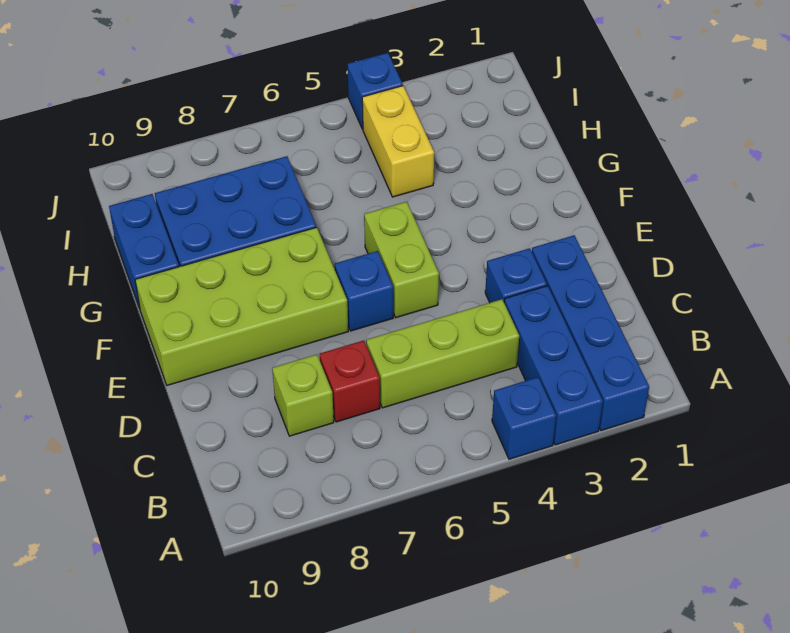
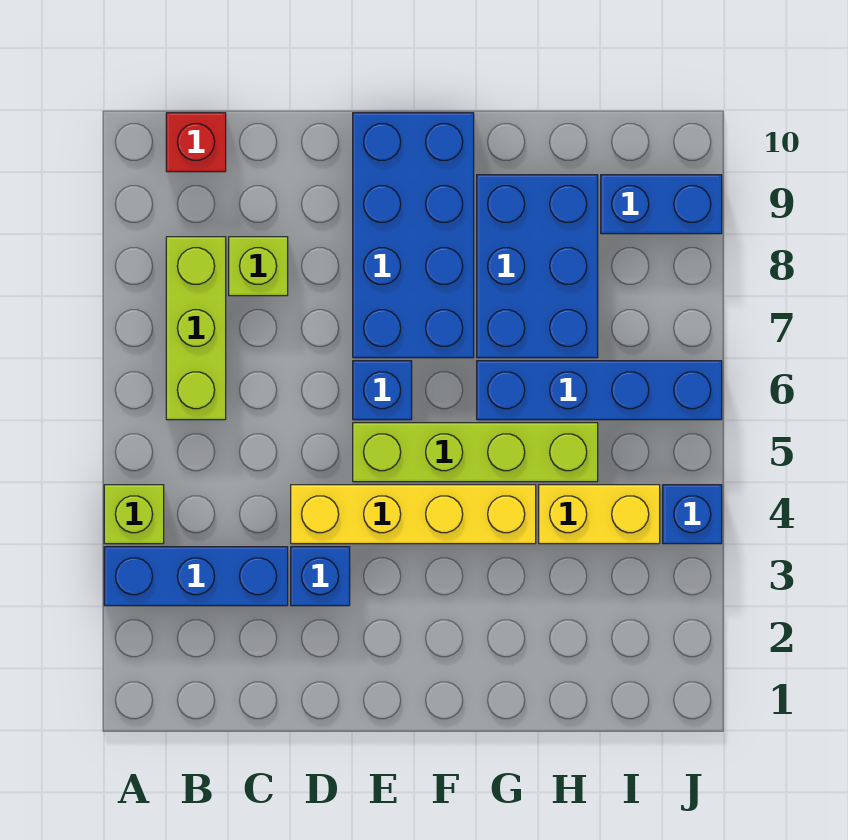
blue brick A2:D2 level 1 -> blue brick G6:J6 level 1
blue brick A4 level 1 -> lime brick A4 level 1
lime brick C4:C6 level 1 -> lime brick B6:B8 level 1
red brick C7 level 1 -> red brick B10 level 1
none -> yellow brick D4:G4 level 1
lime brick E5:F5 level 1 -> lime brick E5:H5 level 1
lime brick E7:F10 level 1 -> blue brick E7:F10 level 1
blue brick G10:H10 level 1 -> blue brick I9:J9 level 1

